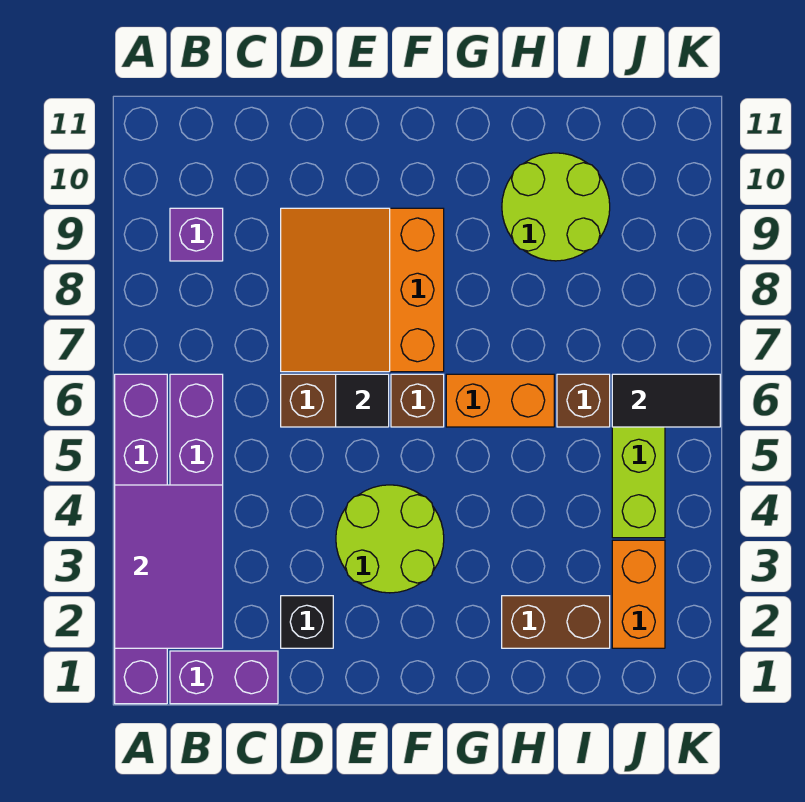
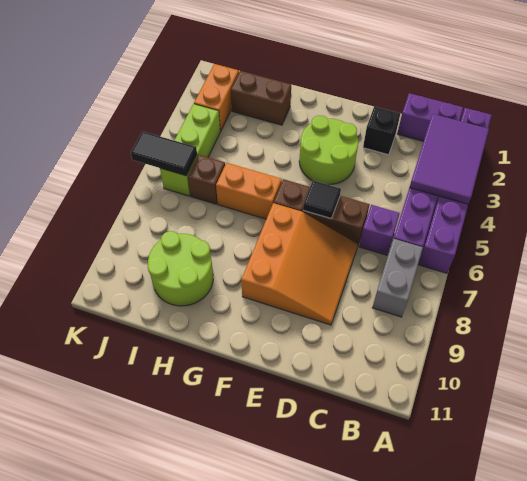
none -> grey brick B7:B8 level 1
purple brick B9 level 1 -> purple brick C6 level 1

